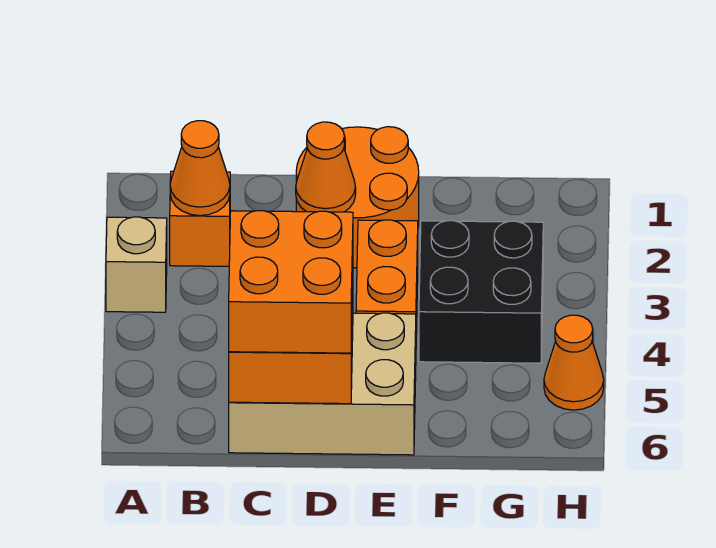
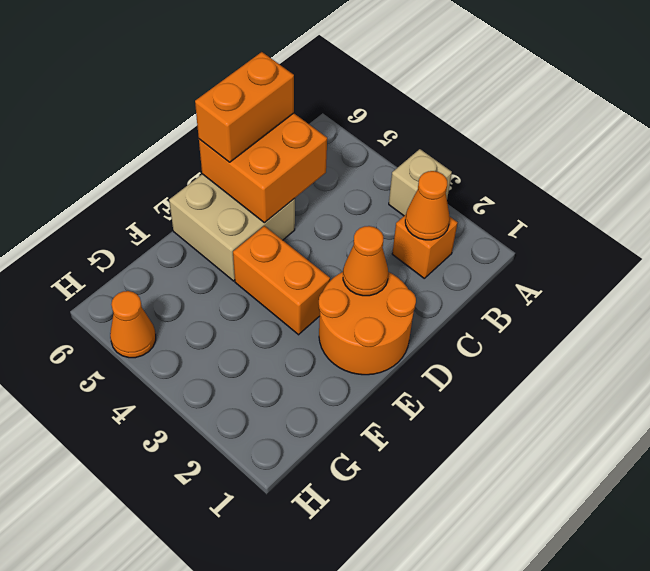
tan brick C5:E6 level 1 -> tan brick D5:E6 level 1
orange brick C5:D6 level 3 -> orange brick C6:D6 level 3
black brick F3:G4 level 1 -> none

